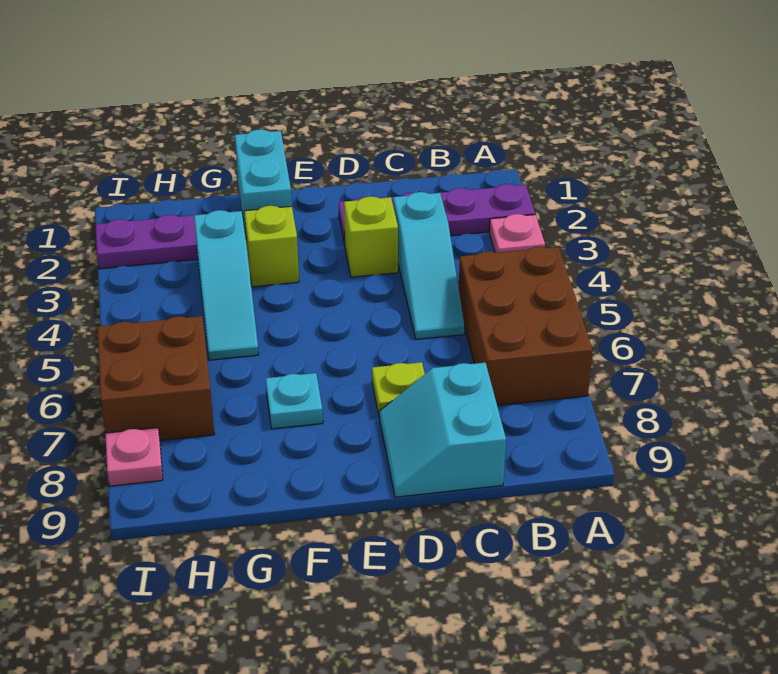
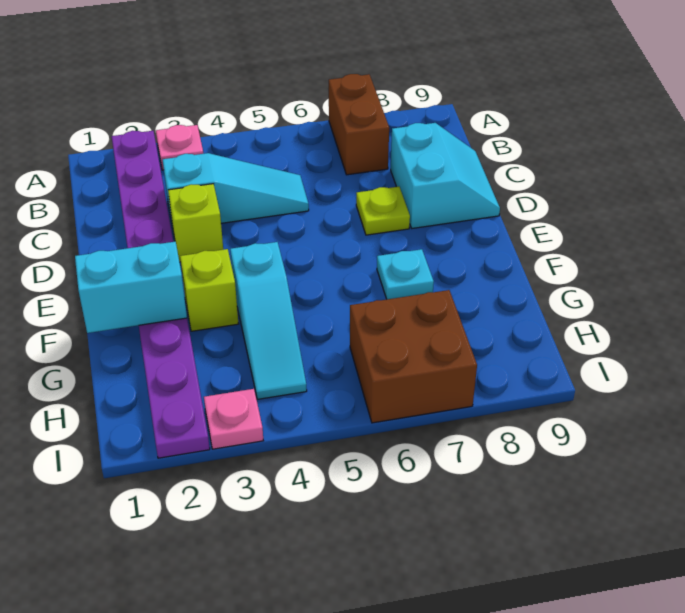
brown brick A5:B7 level 1 -> brown brick A7:B7 level 1
cyan slope C8:D9 level 1 top C -> cyan slope C8:D9 level 1 top 8
cyan slope G3:G5 level 1 top 3 -> cyan slope F4:H4 level 1 top F
pink plate I8 level 1 -> pink plate I3 level 1

